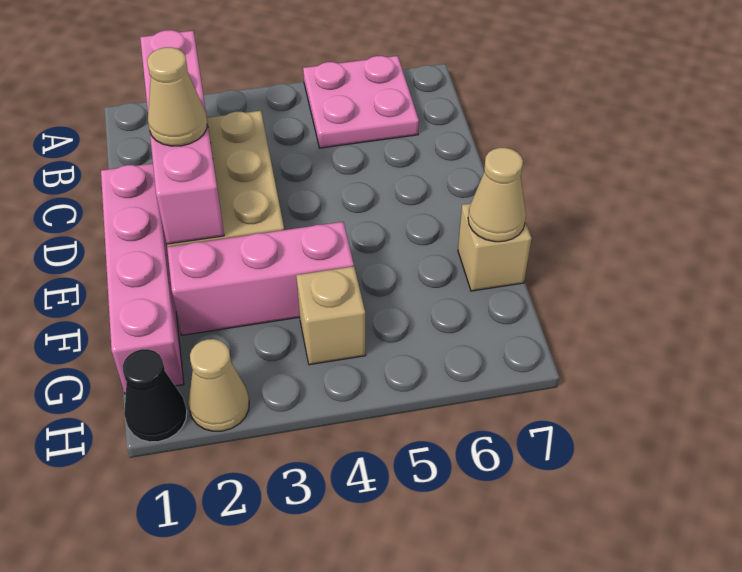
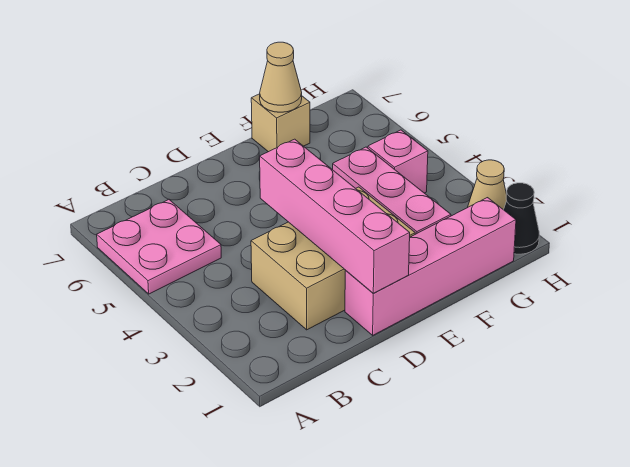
pink brick B2:E2 level 2 -> pink brick D1:D4 level 2
tan cone D2 level 3 -> none
tan brick G4 level 1 -> pink brick G4 level 1

